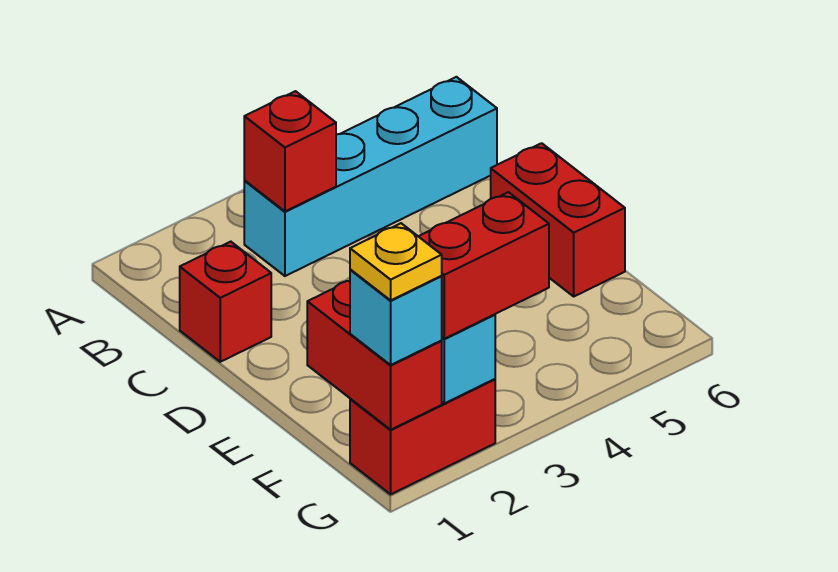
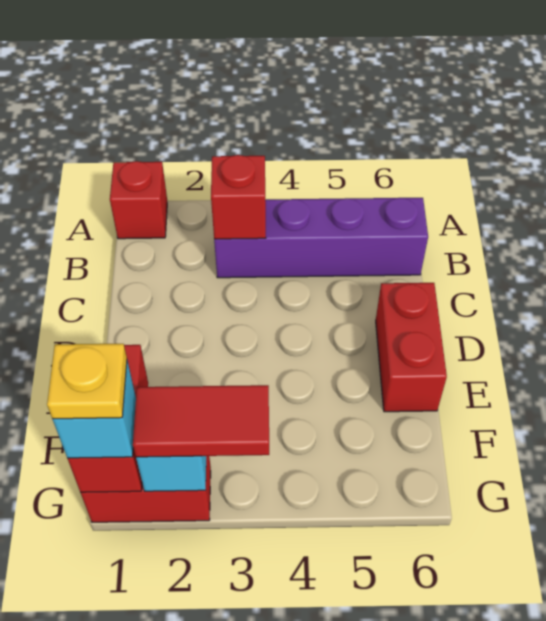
cyan brick B3:B6 level 1 -> purple brick B3:B6 level 1
red brick C1 level 1 -> red brick A1 level 1
red brick G2:G3 level 3 -> red tile G2:G3 level 3

